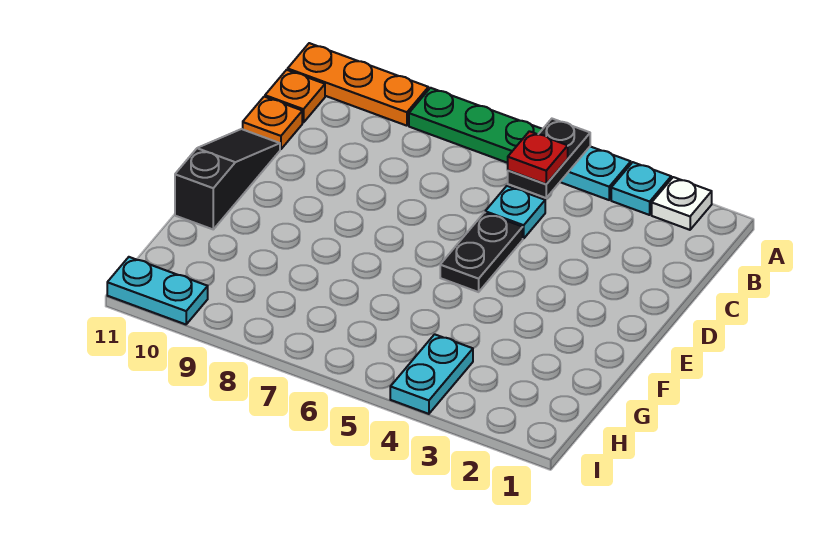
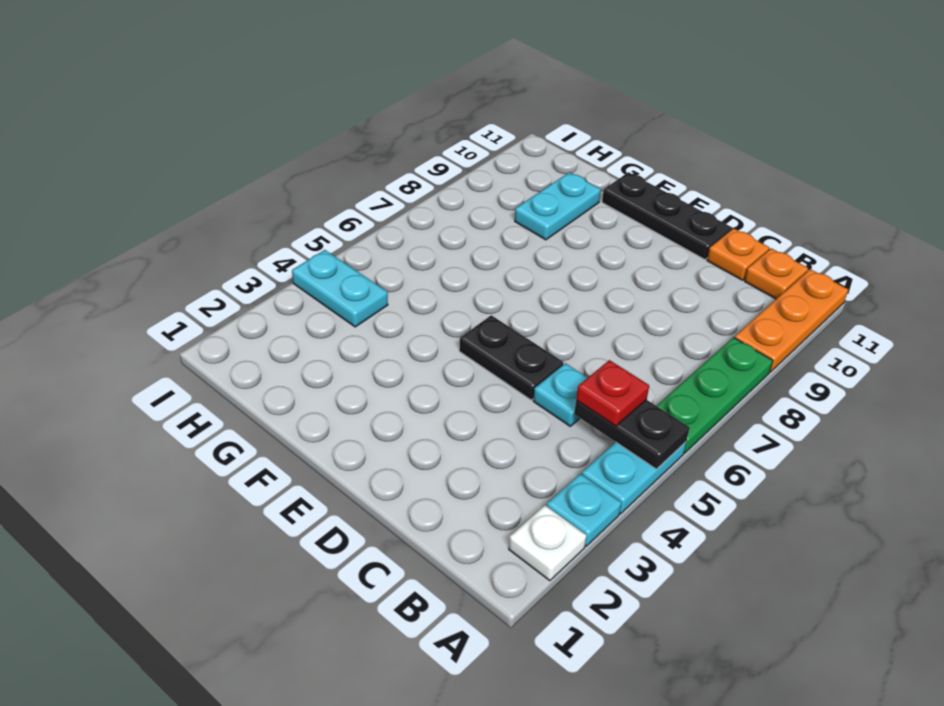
black slope D11:F11 level 1 top F -> black plate D11:F11 level 1
cyan plate I10:I11 level 1 -> cyan plate G9:G10 level 1

